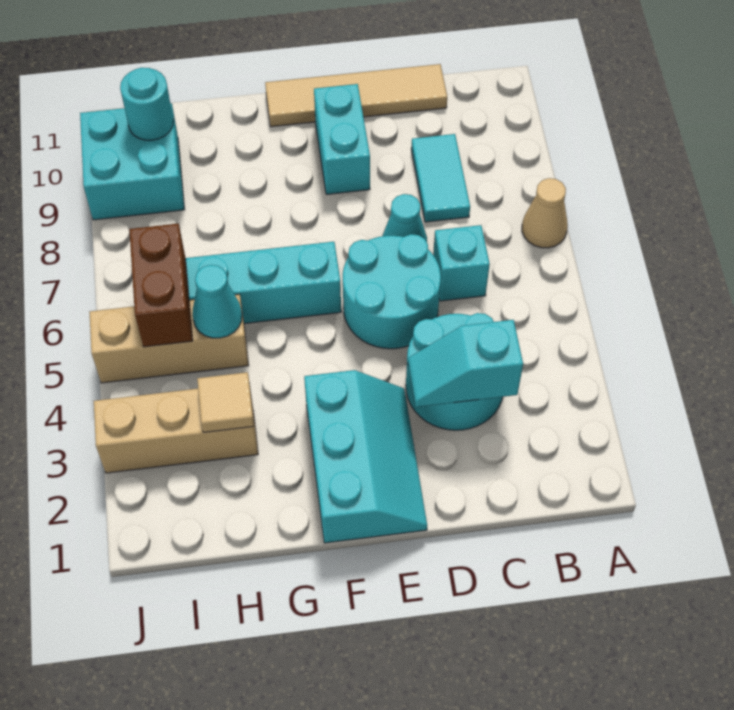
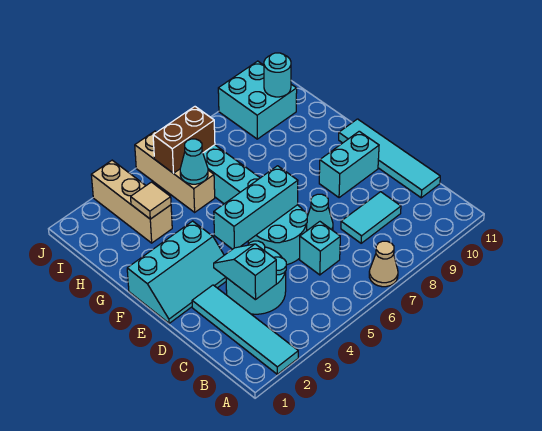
none -> cyan tile A2:D2 level 1
tan tile C11:F11 level 1 -> cyan tile C11:F11 level 1
none -> cyan brick E4:E6 level 2

